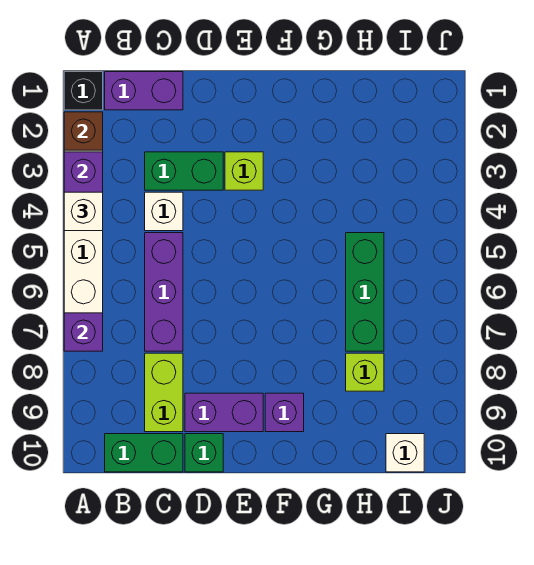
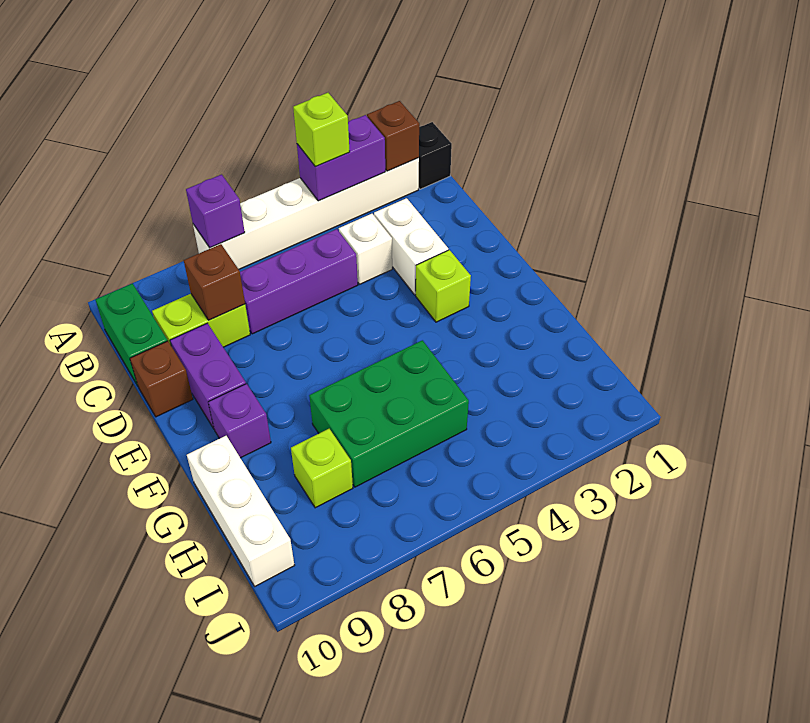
white brick A4 level 3 -> lime brick A4 level 3
purple brick B1:C1 level 1 -> none
green brick C3:D3 level 1 -> white brick C3:D3 level 1
none -> brown brick C8 level 2
green brick D10 level 1 -> brown brick D10 level 1
green brick H5:H7 level 1 -> green brick G5:H7 level 1
white brick I10 level 1 -> white brick G10:I10 level 1

